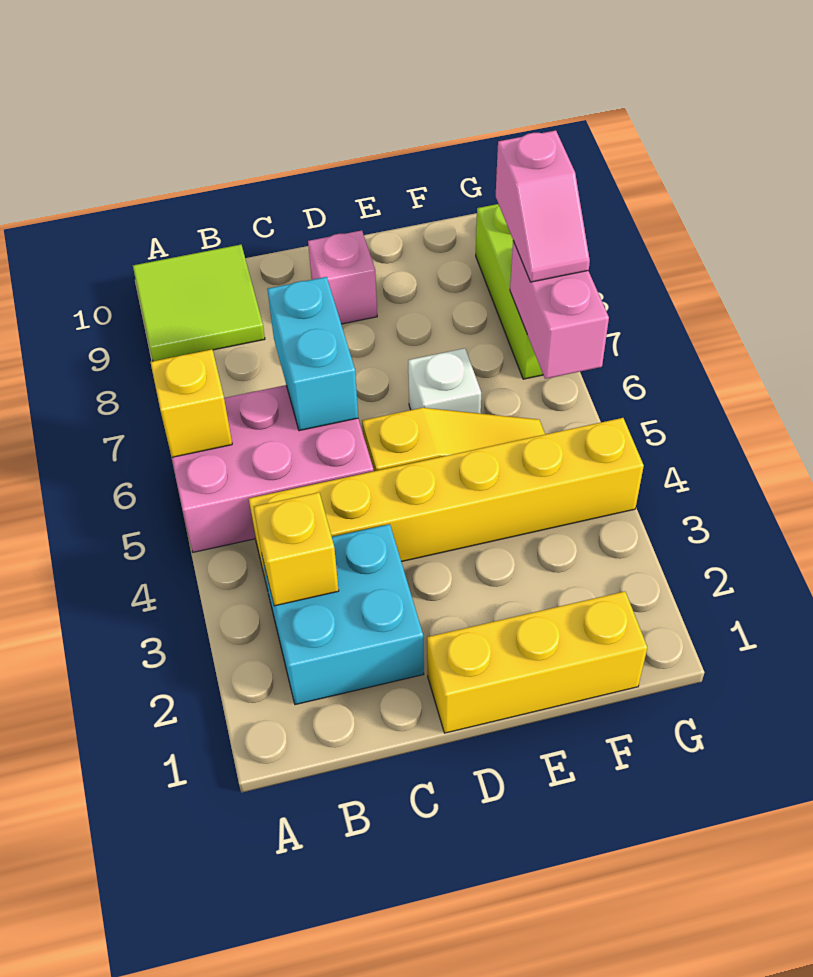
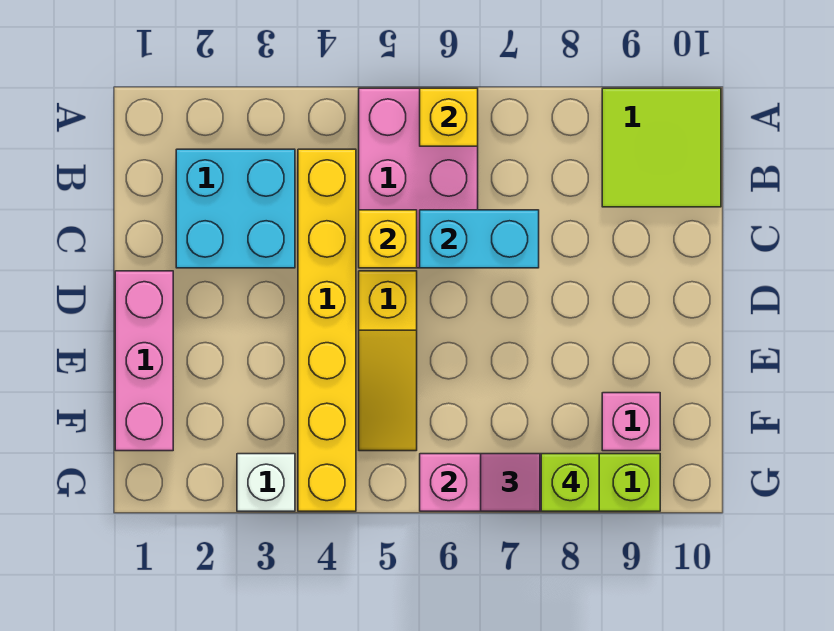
yellow brick B3 level 2 -> yellow brick C5 level 2
yellow brick D1:F1 level 1 -> pink brick D1:F1 level 1
pink brick D9 level 1 -> pink brick F9 level 1
white brick E6 level 1 -> white brick G3 level 1
none -> lime brick G8 level 4

